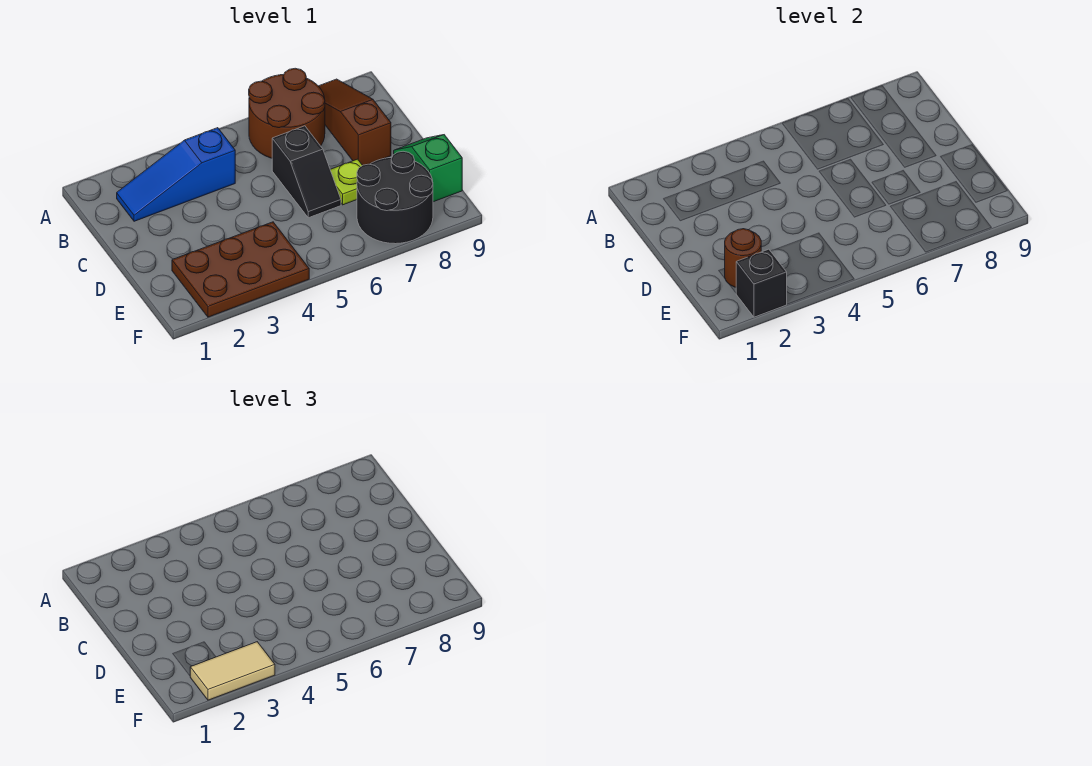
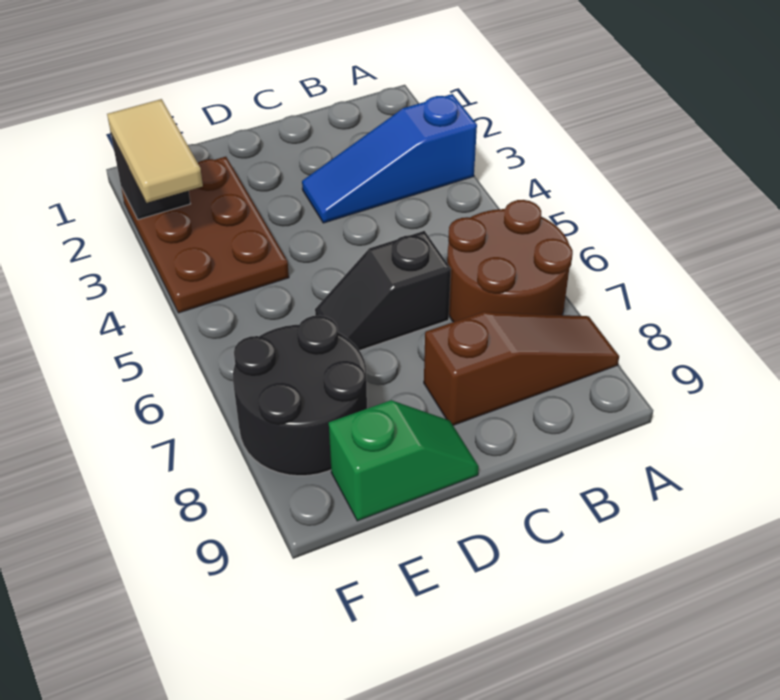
blue slope B2:B4 level 1 top 4 -> blue slope A3:C3 level 1 top A
lime plate D7 level 1 -> none
brown round brick E2 level 2 -> none

